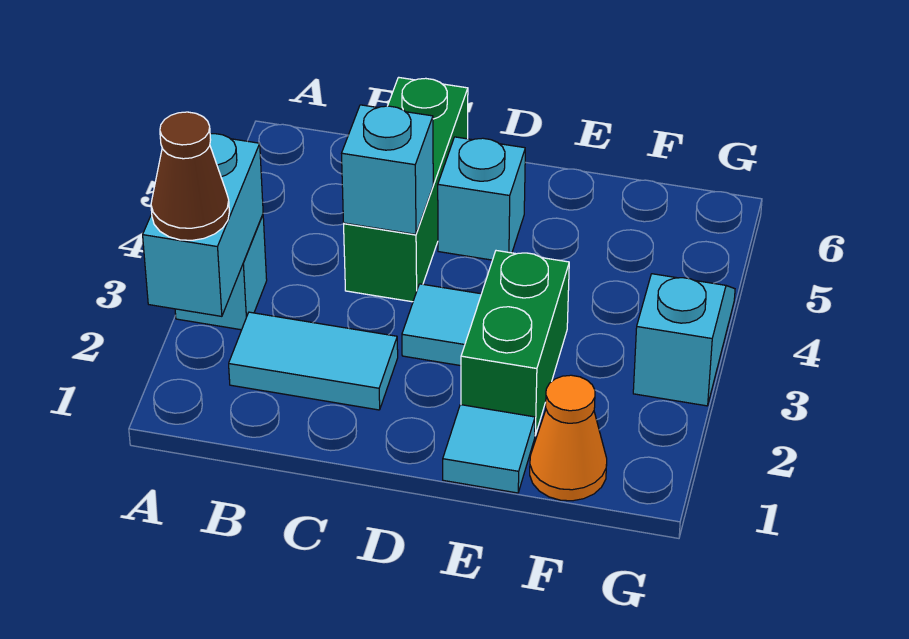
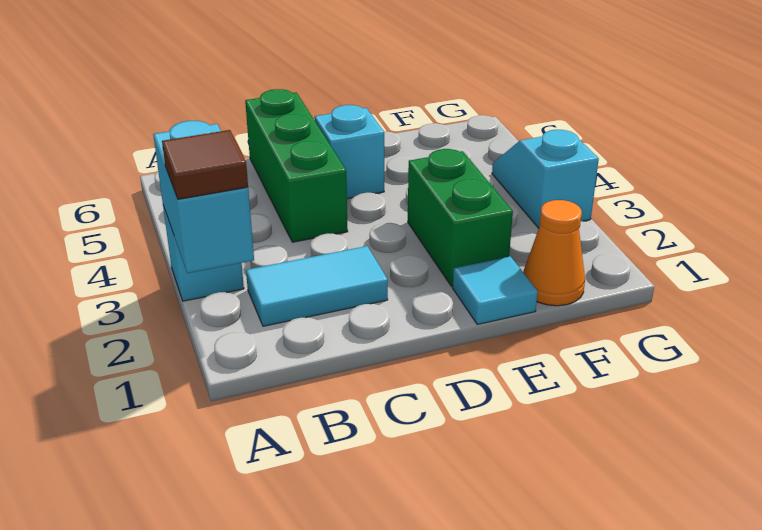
brown cone A2 level 3 -> brown tile A2 level 3
cyan brick C4 level 2 -> none
cyan tile D3 level 1 -> none

